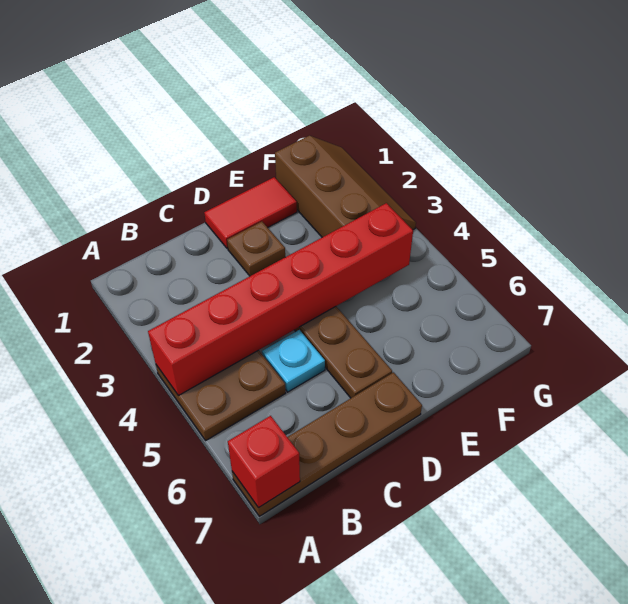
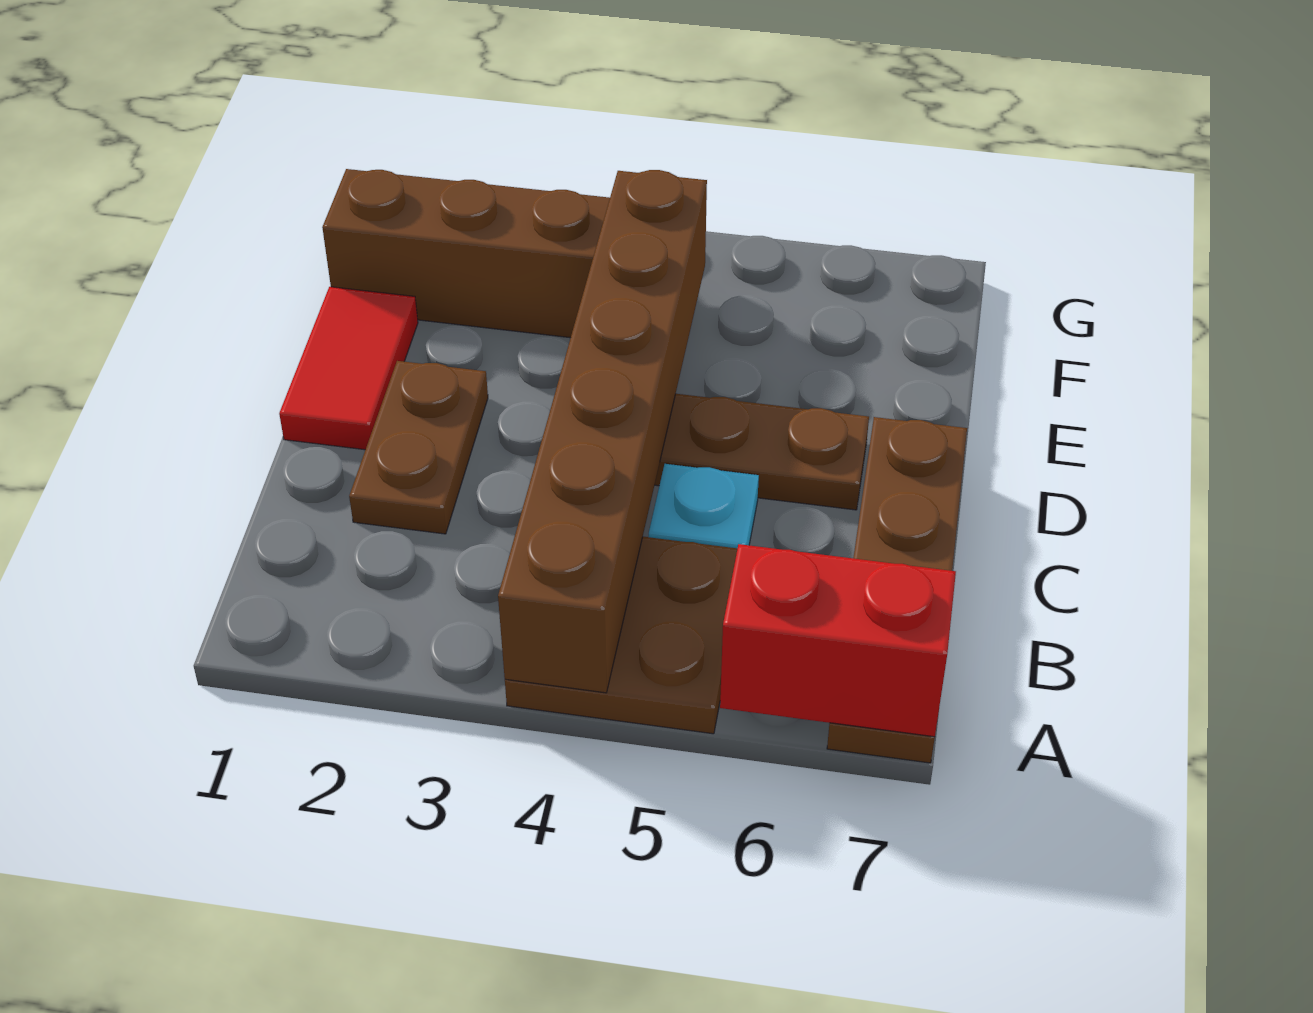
red brick A4:F4 level 2 -> brown brick A4:F4 level 2
red brick A7 level 2 -> red brick A6:A7 level 2
brown plate D2 level 1 -> brown plate C2:D2 level 1

